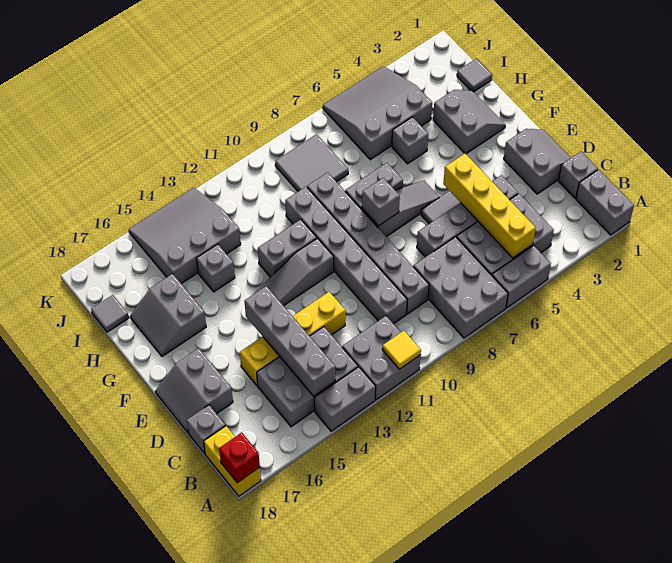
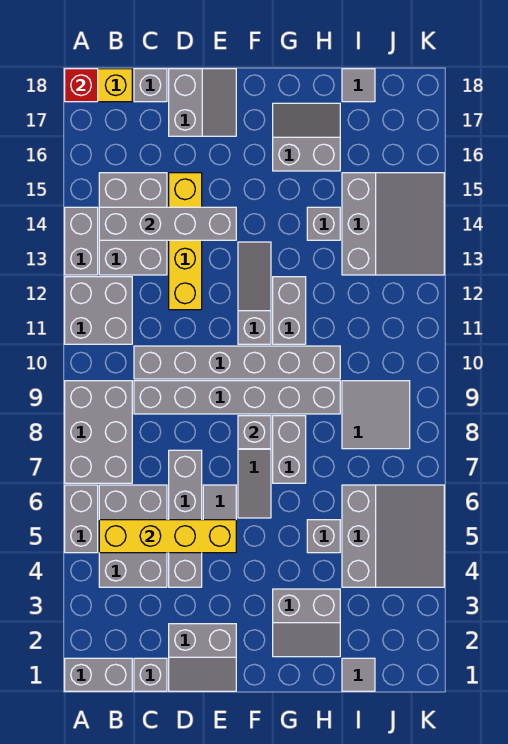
grey brick A7:C8 level 1 -> grey brick A7:B9 level 1
yellow tile A11 level 2 -> none
grey slope D17:E18 level 1 top 17 -> grey slope D17:E18 level 1 top D

